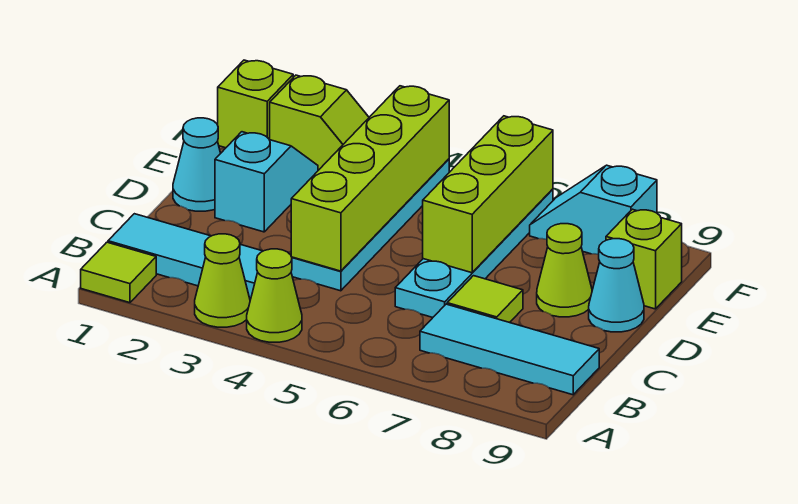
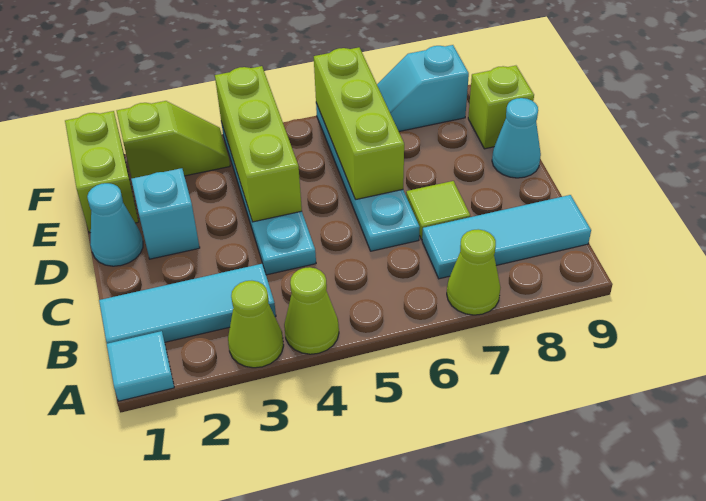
lime tile A1 level 1 -> cyan tile A1 level 1
lime brick C4:F4 level 2 -> lime brick D4:F4 level 2
lime cone D8 level 1 -> lime cone A7 level 1
lime brick F1 level 1 -> lime brick E1:F1 level 1

